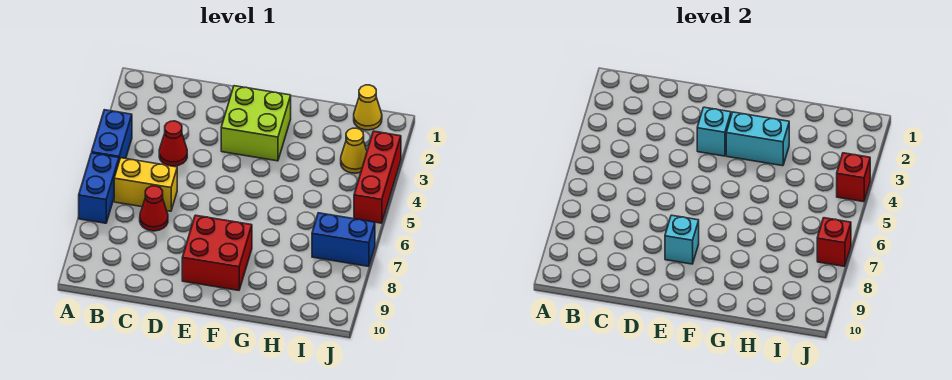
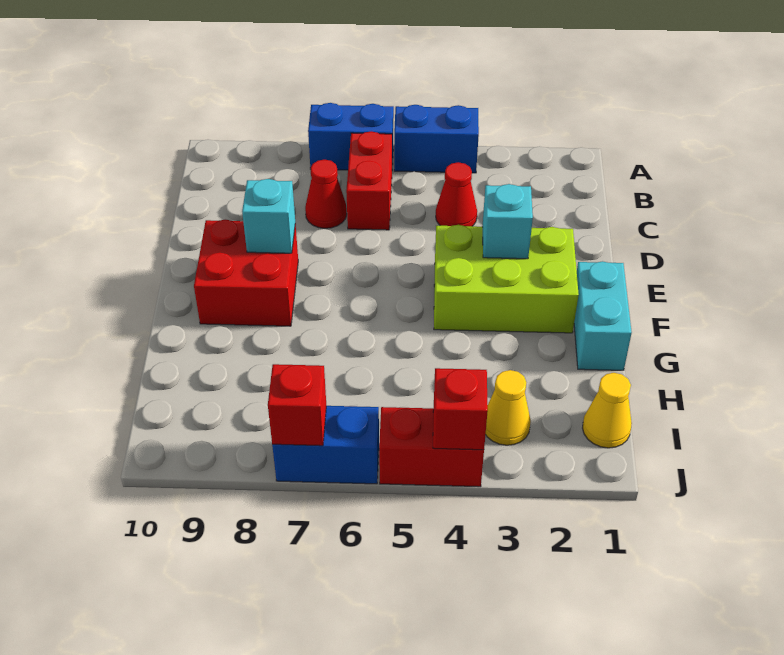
yellow brick B6:C6 level 1 -> red brick B6:C6 level 1
lime brick E2:F3 level 1 -> lime brick E2:F4 level 1
cyan brick F3:G3 level 2 -> cyan brick F1:G1 level 1
blue brick I7:J7 level 1 -> blue brick J6:J7 level 1
red brick J3:J5 level 1 -> red brick J4:J5 level 1

